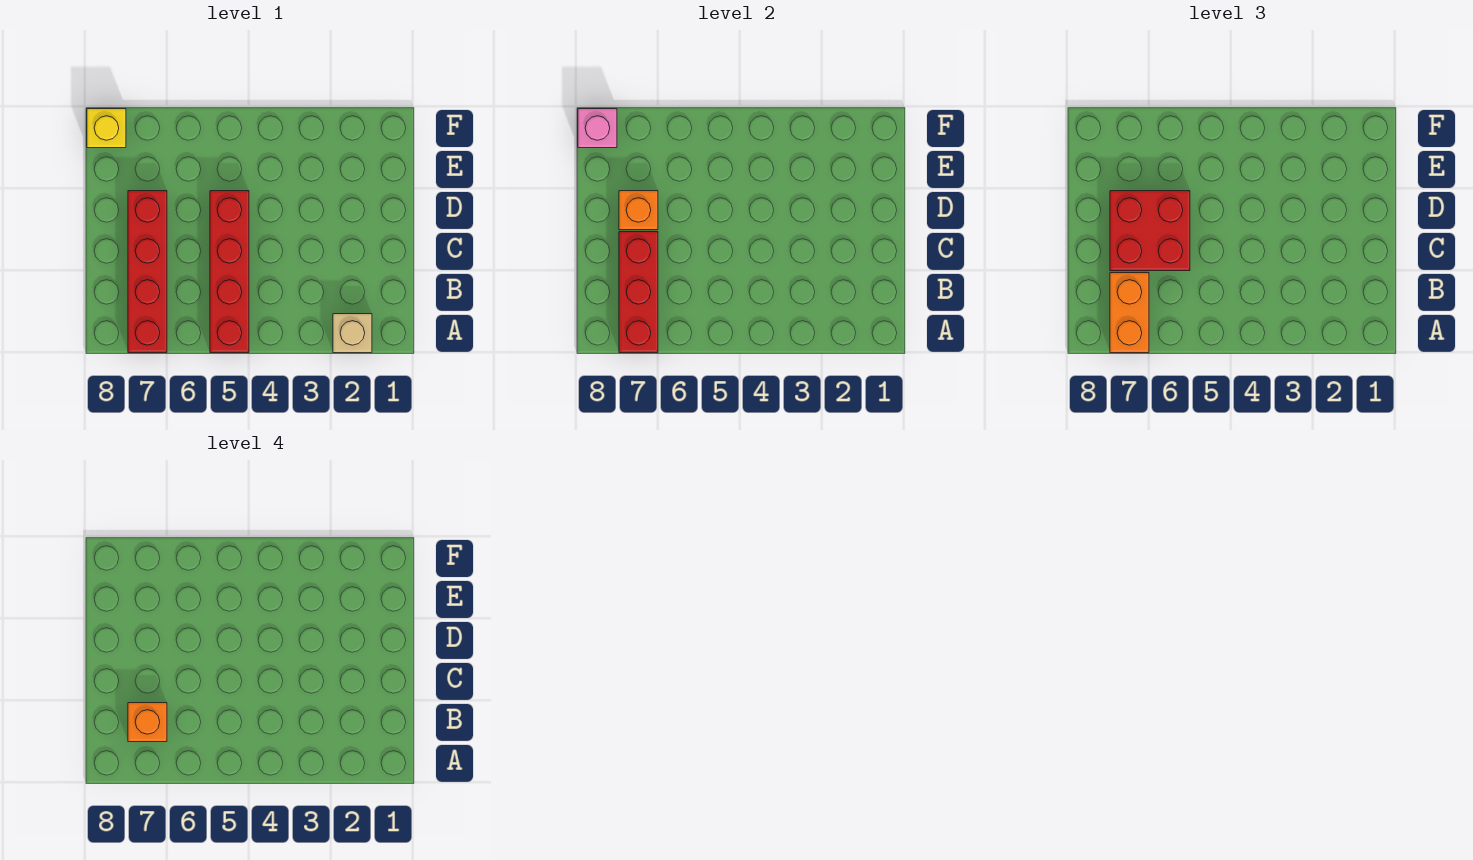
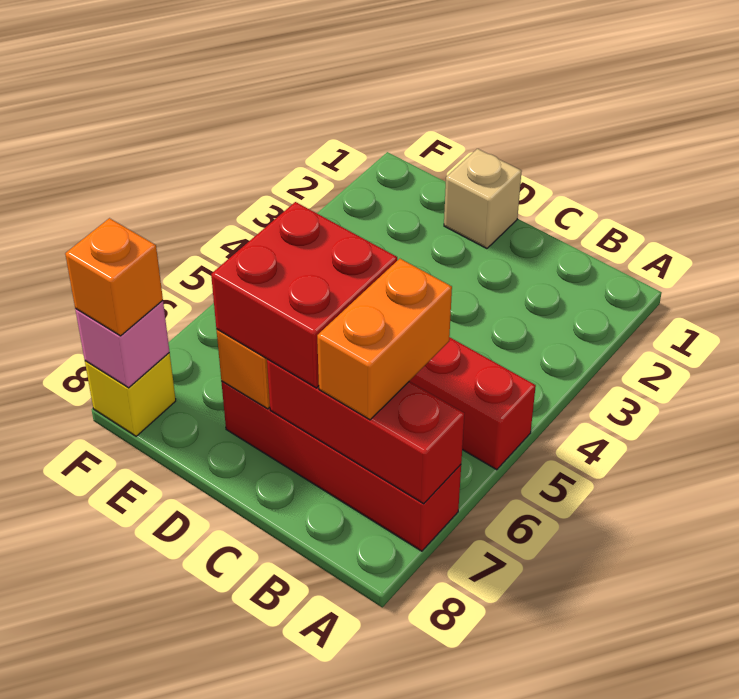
tan brick A2 level 1 -> tan brick D1 level 1
orange brick A7:B7 level 3 -> orange brick B6:B7 level 3
orange brick B7 level 4 -> orange brick F8 level 3

